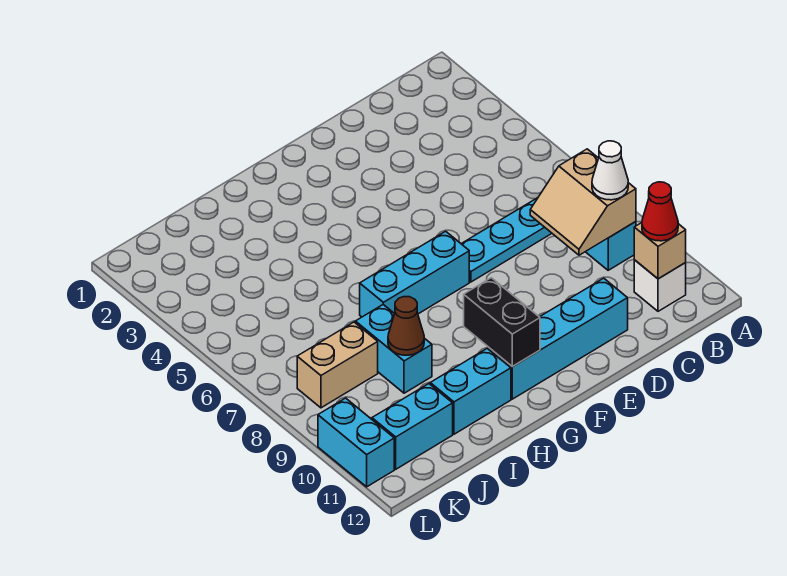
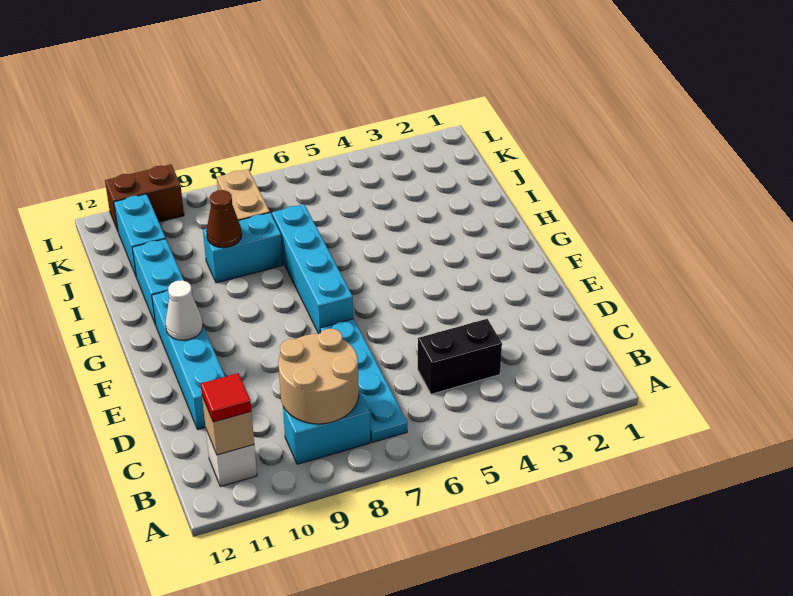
tan slope B8:C9 level 2 top B -> tan round brick B8:C9 level 2
white cone B9 level 3 -> white cone F11 level 2
red cone B11 level 3 -> red tile B11 level 3
cyan brick F7:H7 level 1 -> cyan brick F7:I7 level 1
black brick G10:G11 level 2 -> black brick C4:C5 level 1
cyan brick L10:L11 level 1 -> brown brick L10:L11 level 1

